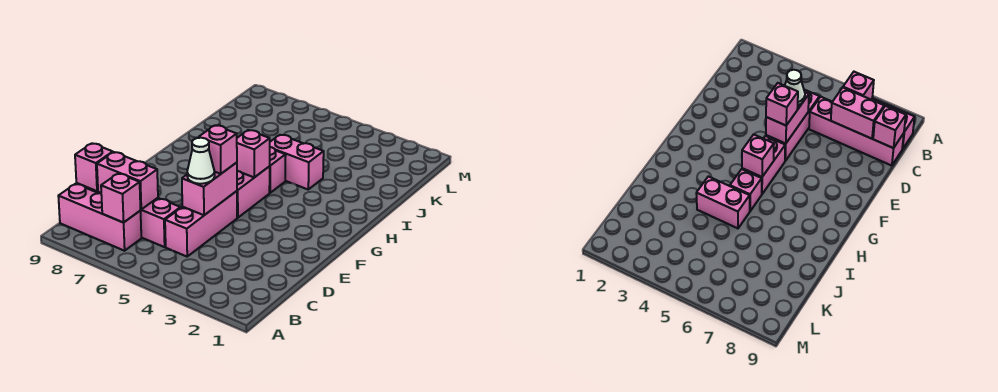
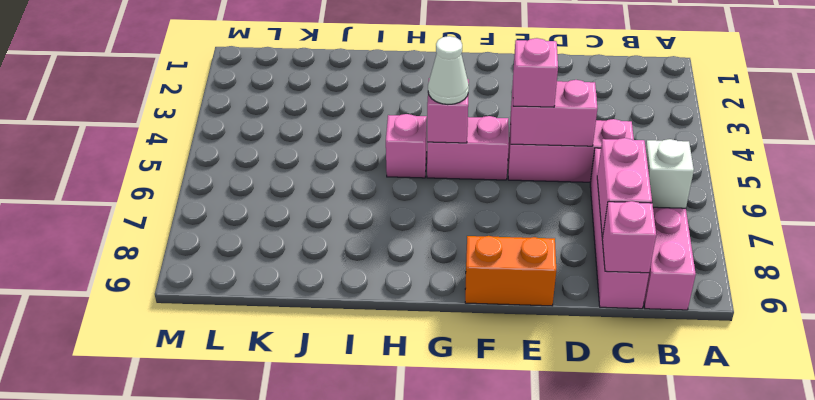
pink brick B7 level 2 -> white brick B7 level 2
white cone D5 level 3 -> white cone G5 level 3
none -> orange brick E9:F9 level 1
pink brick I4:I5 level 1 -> none

